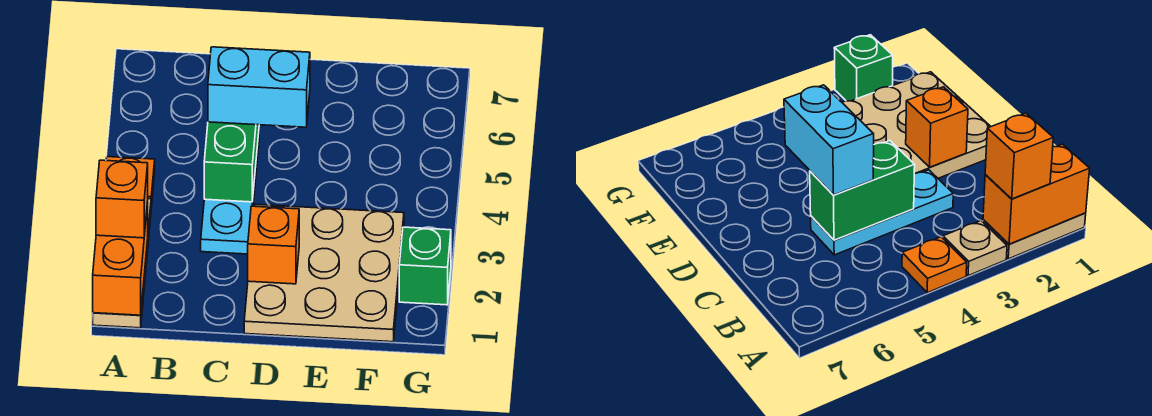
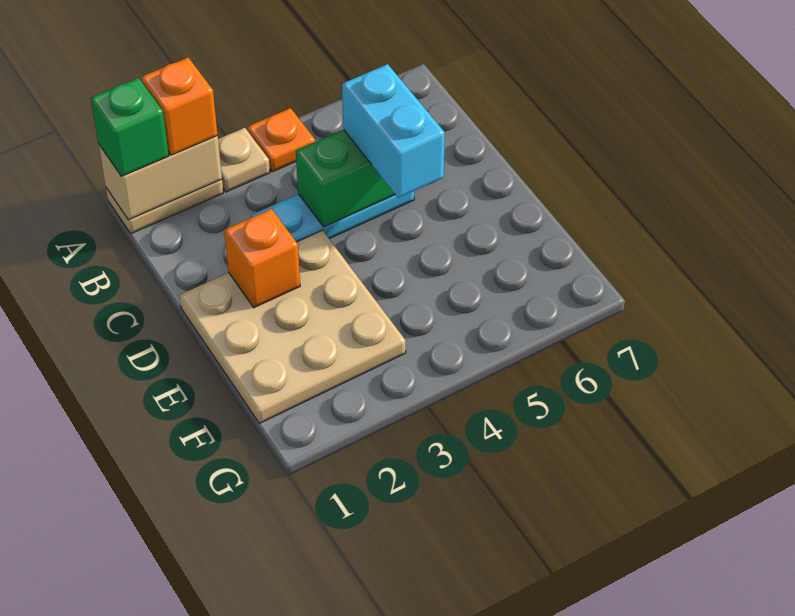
orange brick A1:A2 level 2 -> tan brick A1:A2 level 2
green brick G2 level 1 -> green brick A1 level 3

